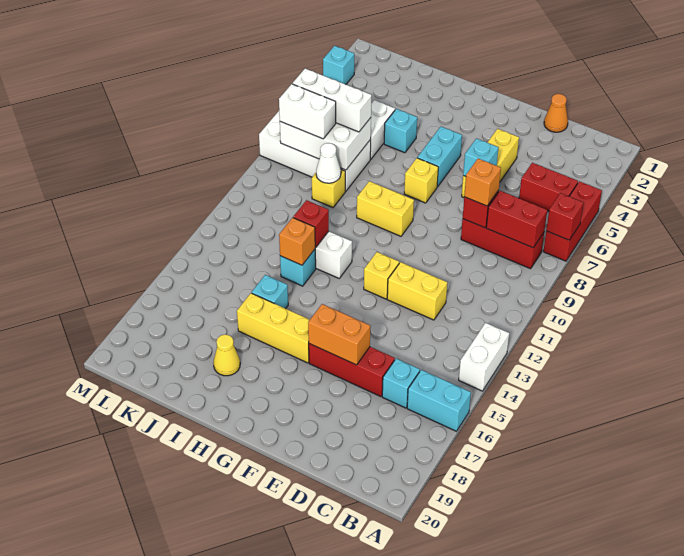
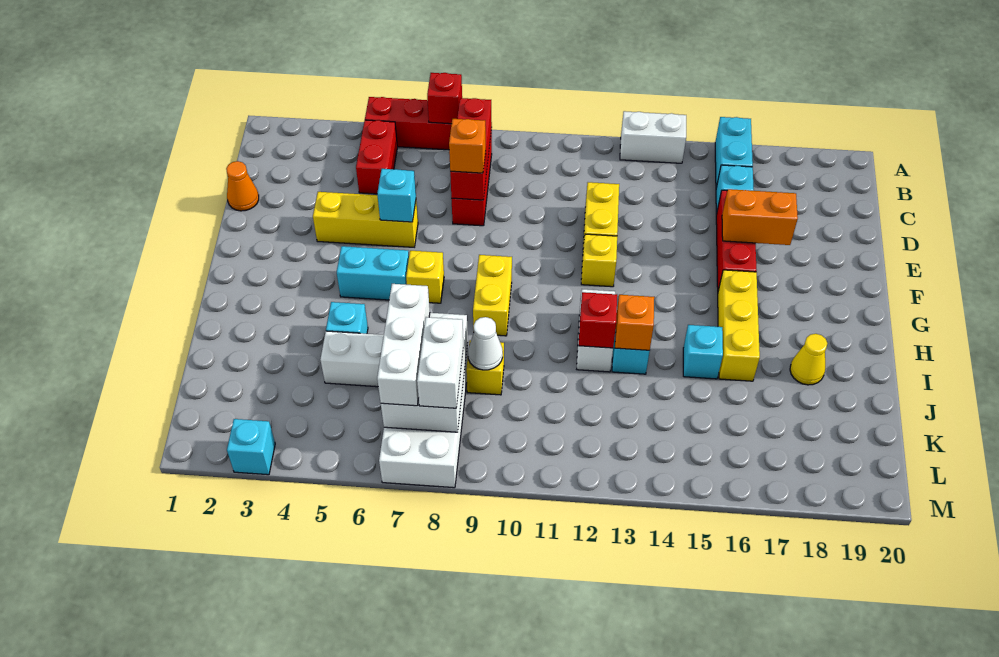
orange brick E16:F16 level 2 -> orange brick E16:E17 level 2

